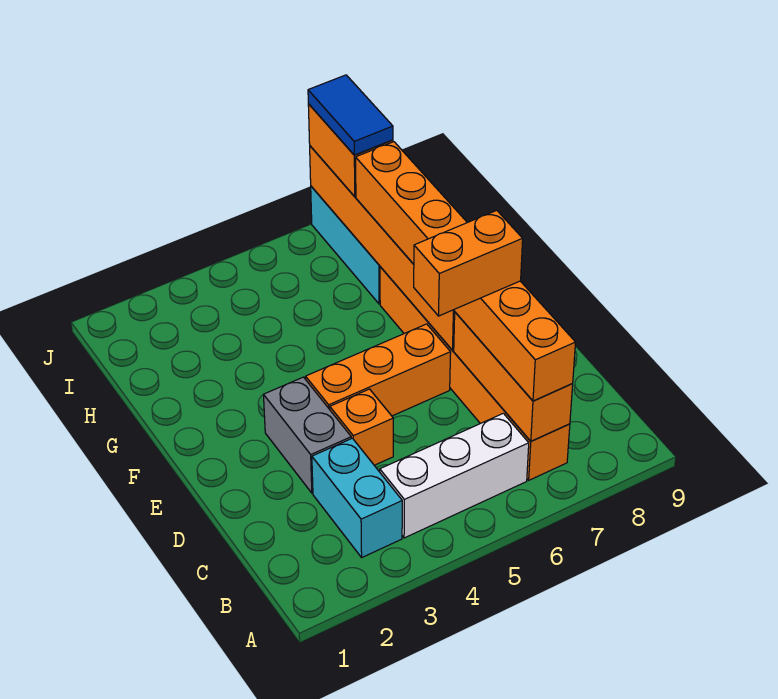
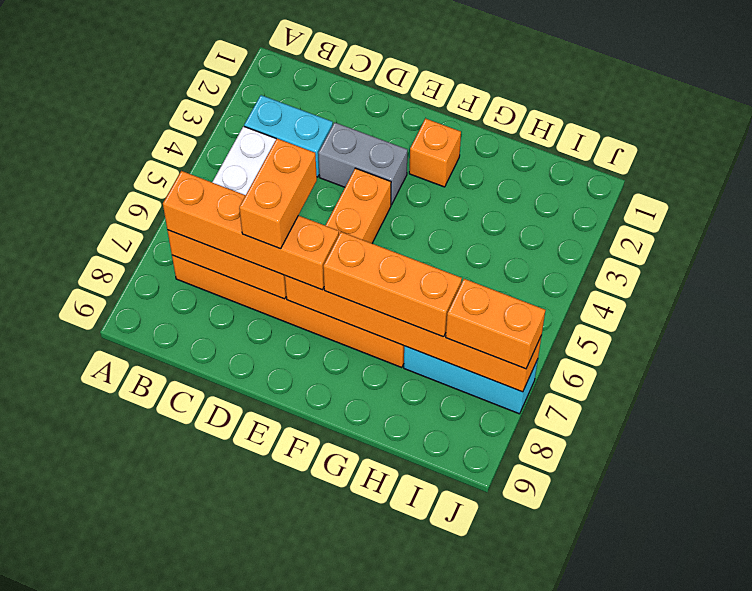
orange brick D4 level 1 -> orange brick F2 level 1
blue tile I7:J7 level 4 -> none

